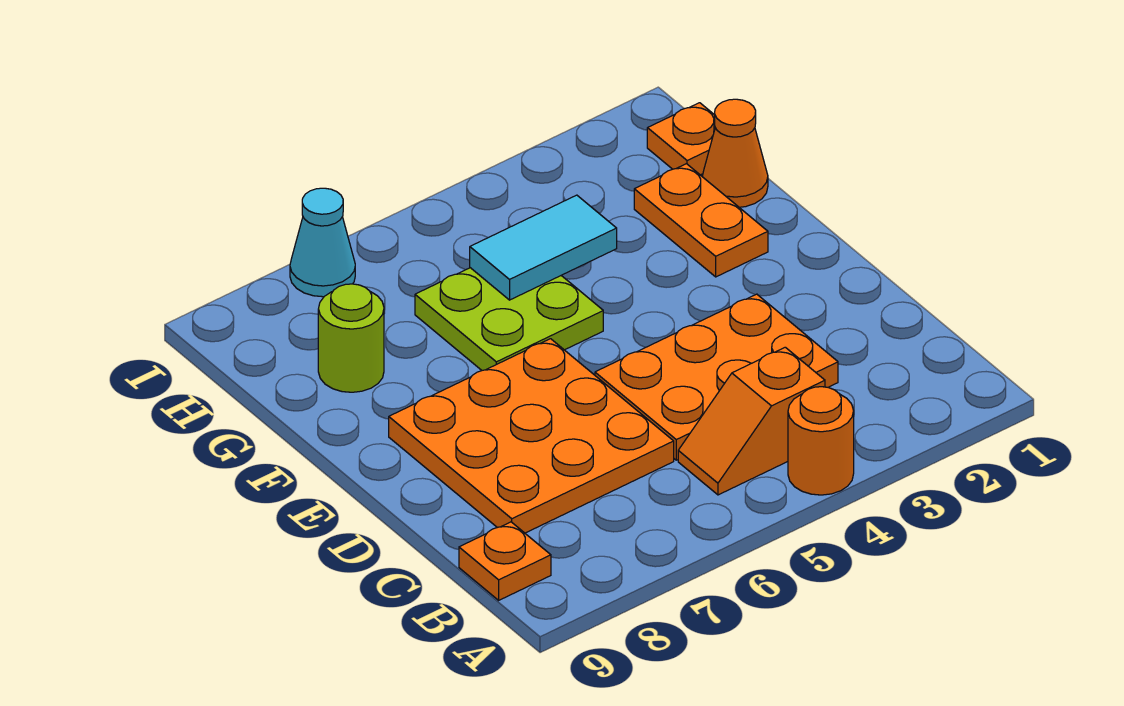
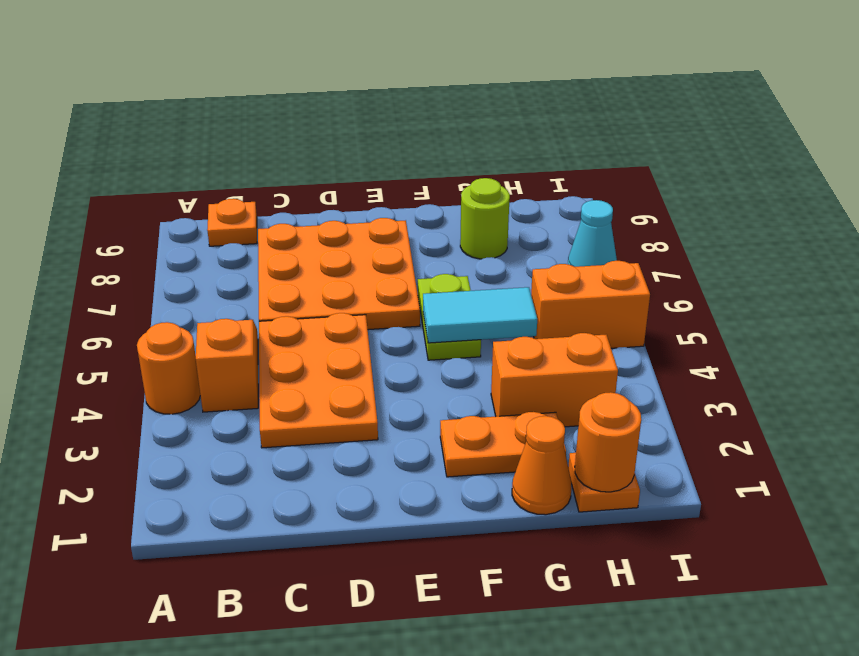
lime plate F5:G6 level 1 -> lime plate F5:F6 level 1
none -> orange brick G3:H3 level 1
cyan tile G4:G5 level 2 -> cyan tile F5:G5 level 2
none -> orange round brick H1 level 2
none -> orange brick H5:I5 level 1

